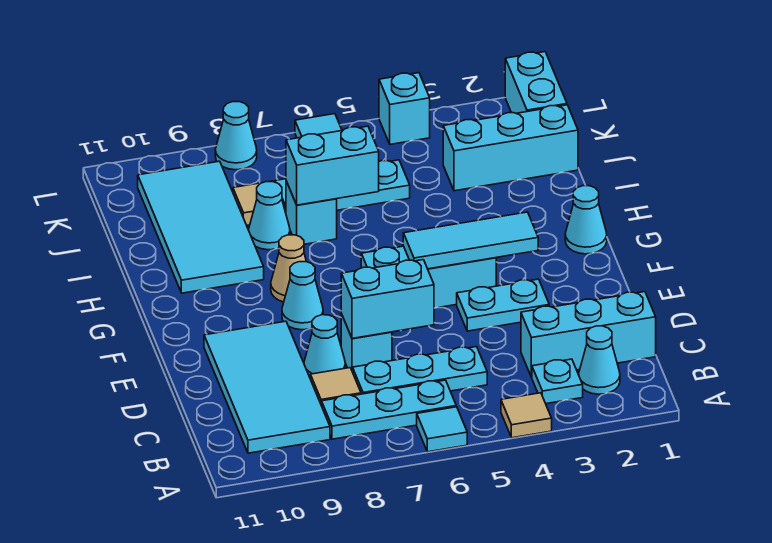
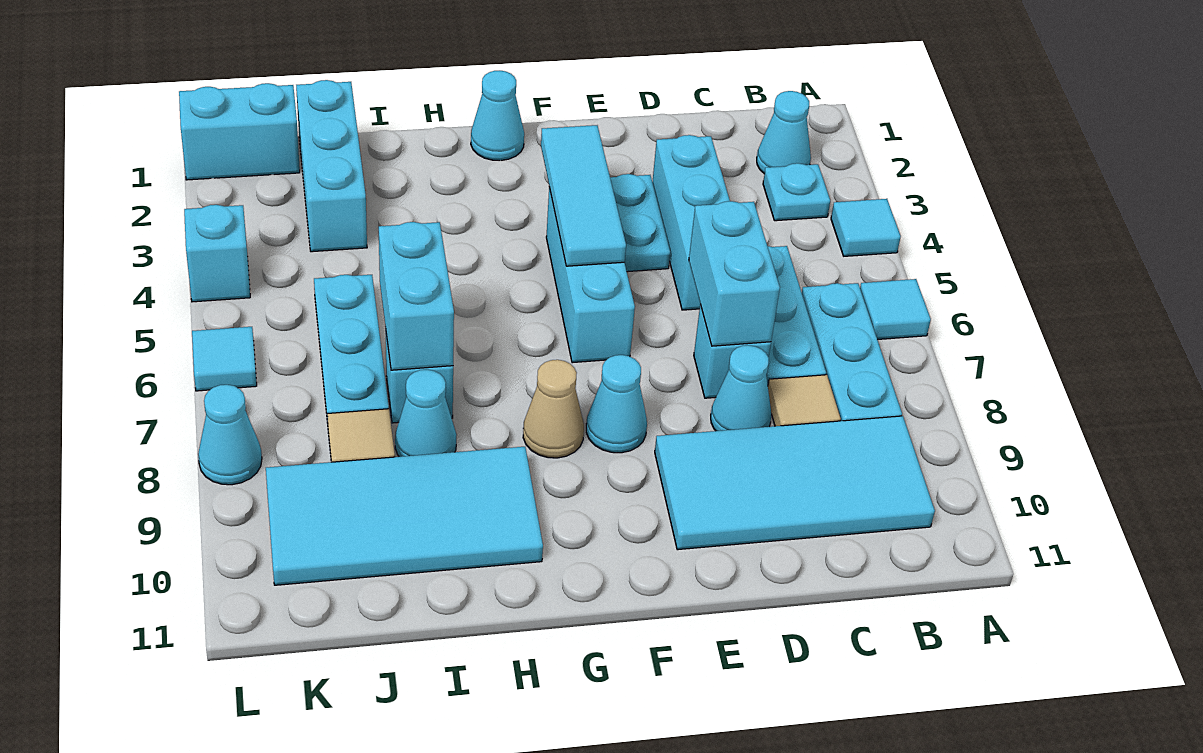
tan tile A4 level 1 -> cyan tile A4 level 1
cyan brick C1:C3 level 1 -> cyan brick D3:D5 level 1

